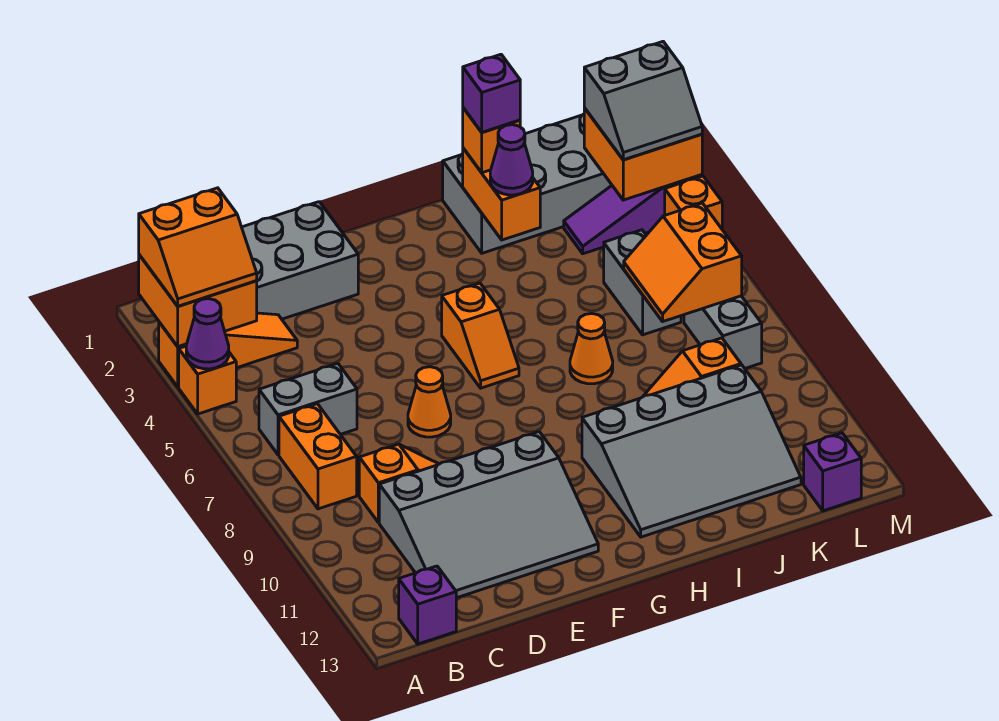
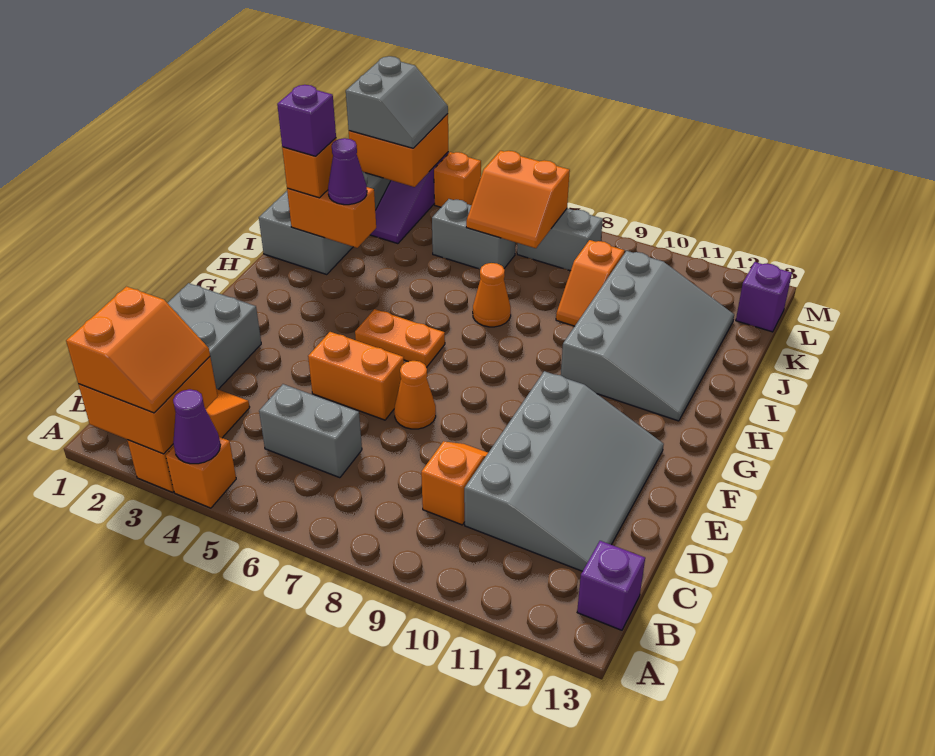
grey brick B6:C6 level 1 -> grey brick C5:C6 level 1
orange brick B7:B8 level 1 -> orange brick E5:E6 level 1
orange slope G5:G6 level 1 top 5 -> orange plate G5:G6 level 1

